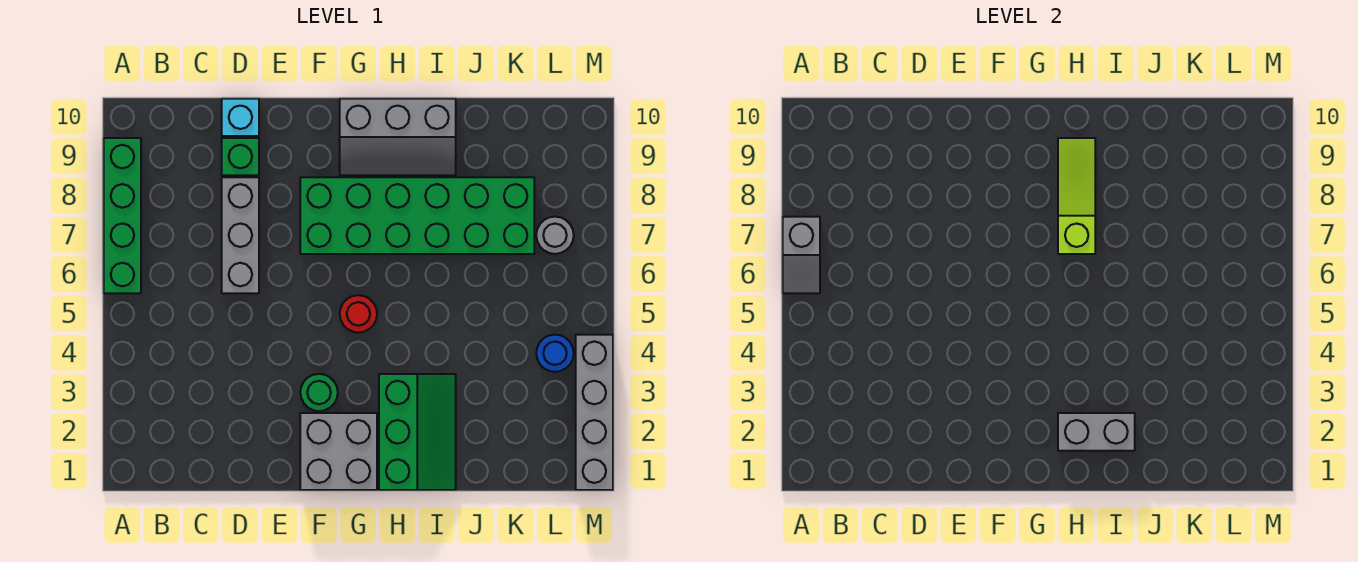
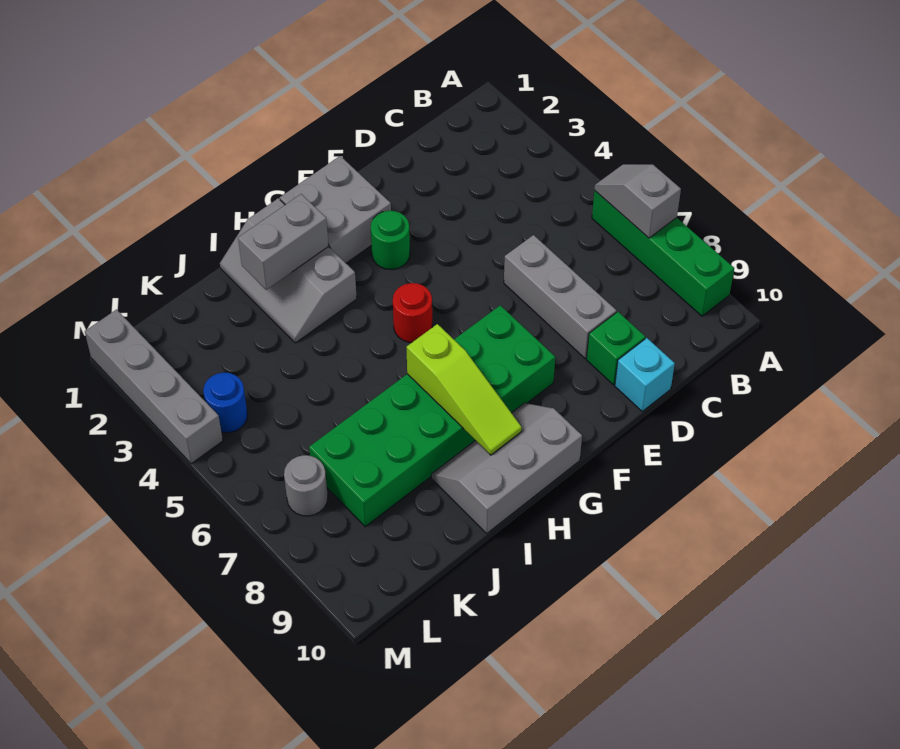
green slope H1:I3 level 1 top H -> grey slope H1:I3 level 1 top H

